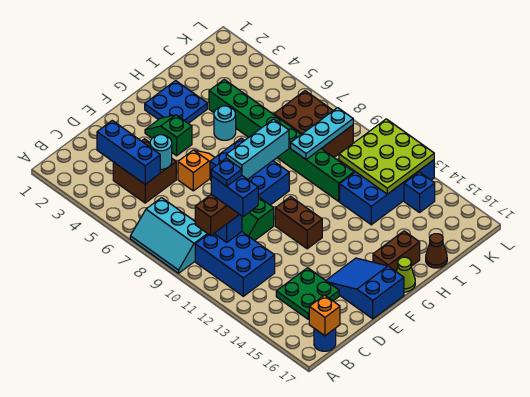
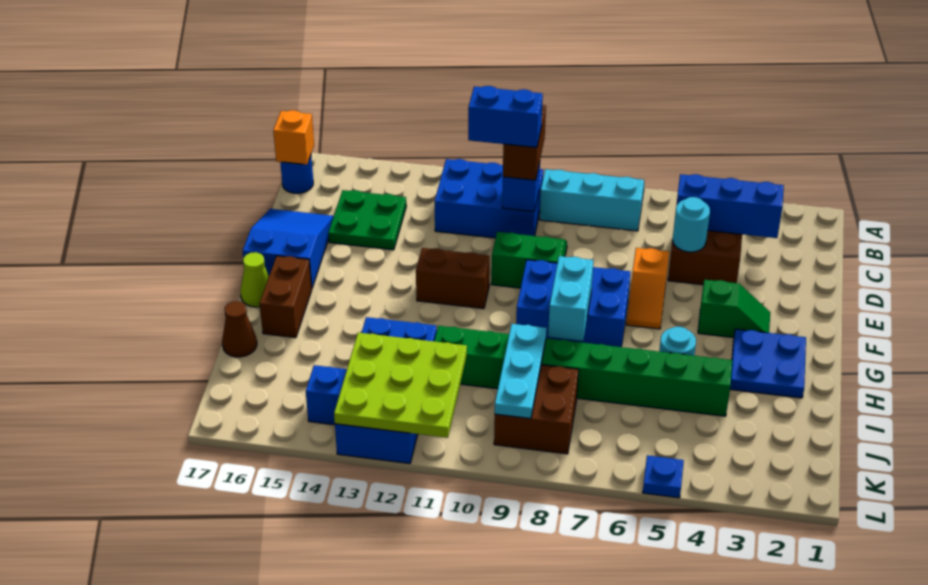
blue plate C10 level 5 -> blue plate L5 level 1
blue slope E15:F17 level 1 top 17 -> blue slope D16:F17 level 1 top F
cyan brick F8:H8 level 2 -> cyan brick G8:H8 level 2
brown brick J7:K9 level 1 -> brown brick J8:K9 level 1

